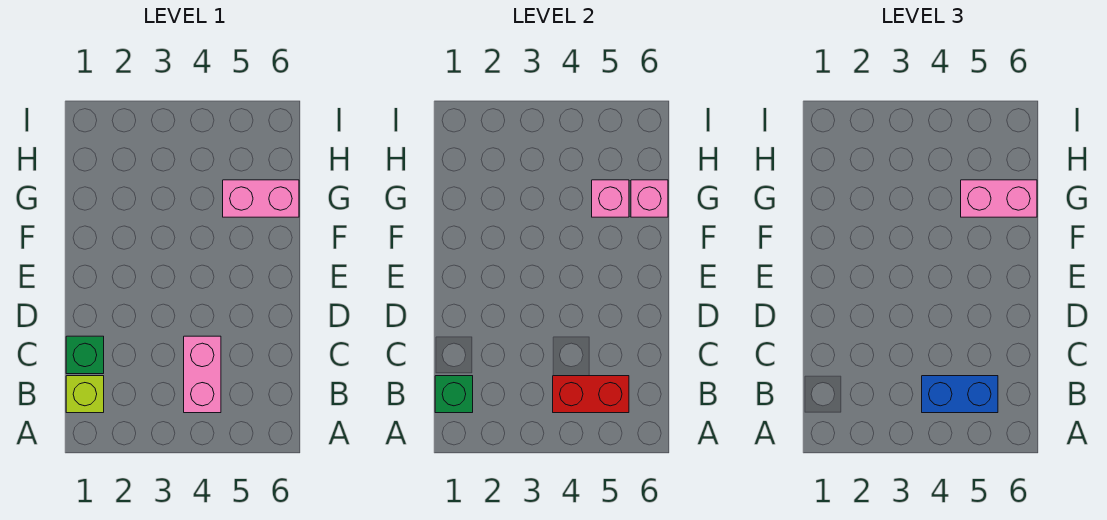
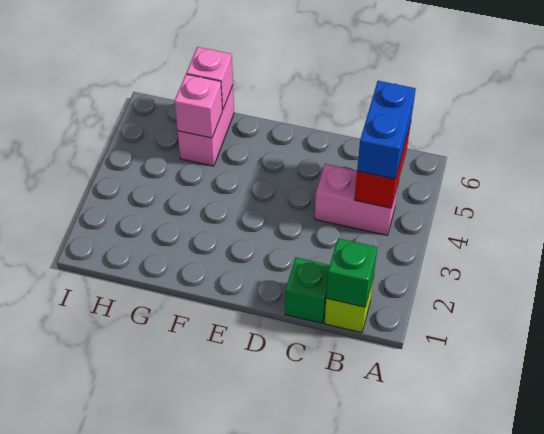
pink brick G5:G6 level 3 -> none

